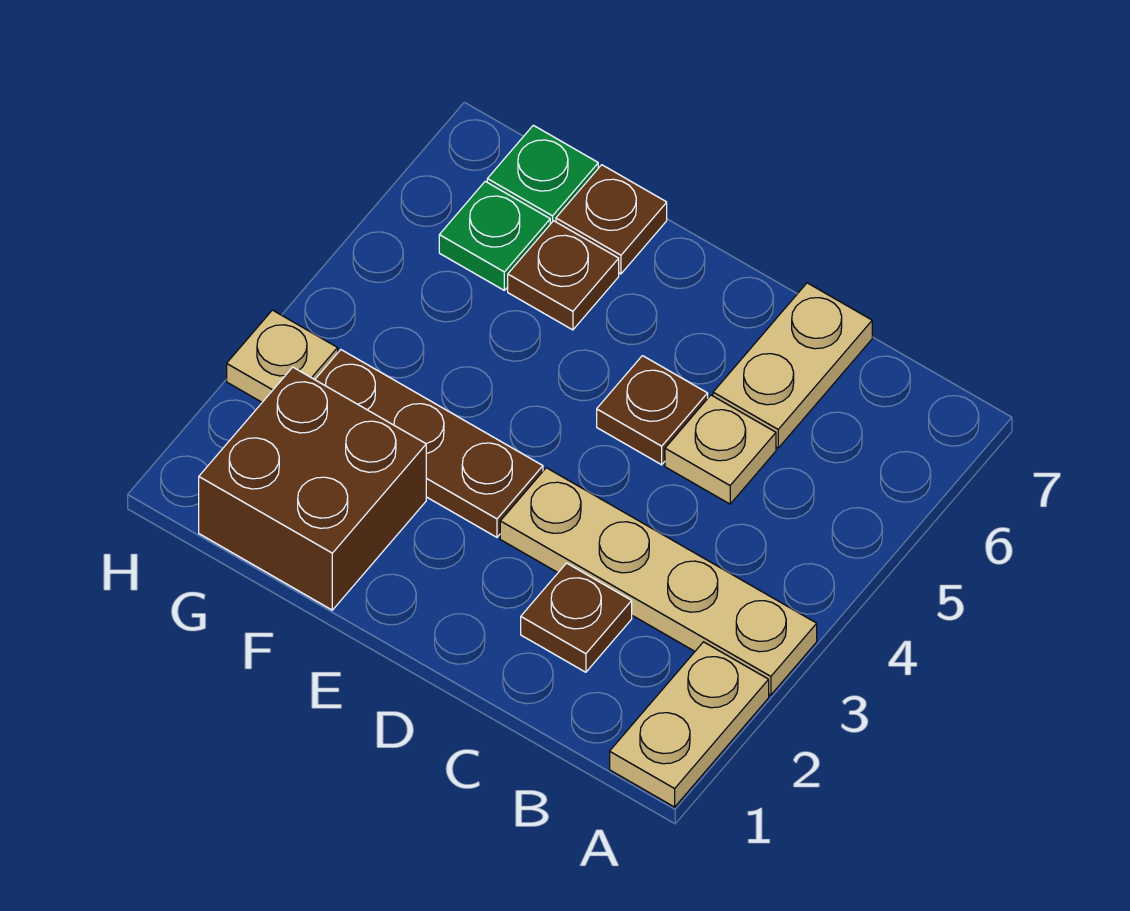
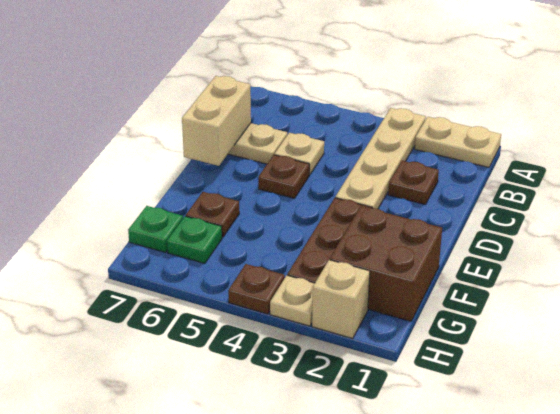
none -> tan brick C7:D7 level 2
brown plate F7 level 1 -> brown plate H4 level 1
none -> tan brick H2 level 1

